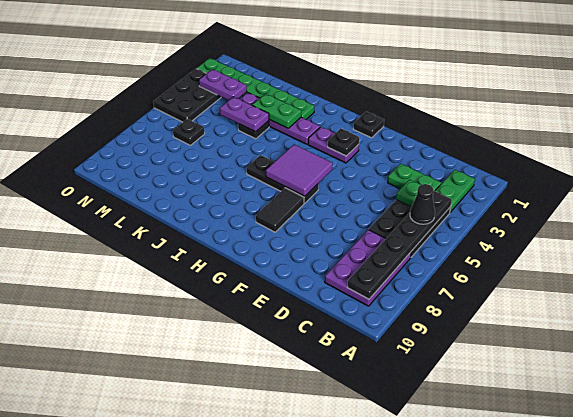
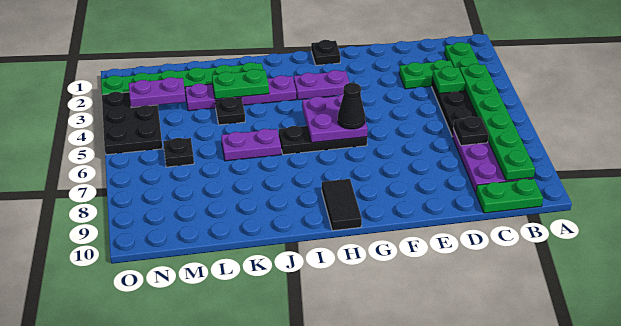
black plate B4:B9 level 2 -> green plate B4:B9 level 2
black cone B5 level 3 -> black cone G6 level 3
none -> green plate B10:C10 level 1
black plate G3 level 2 -> black plate C7 level 2
purple tile G5:H6 level 2 -> purple plate G5:H6 level 2
black tile G7:G8 level 1 -> black tile H9:H10 level 1
purple plate K4:L4 level 2 -> purple plate J6:K6 level 1

